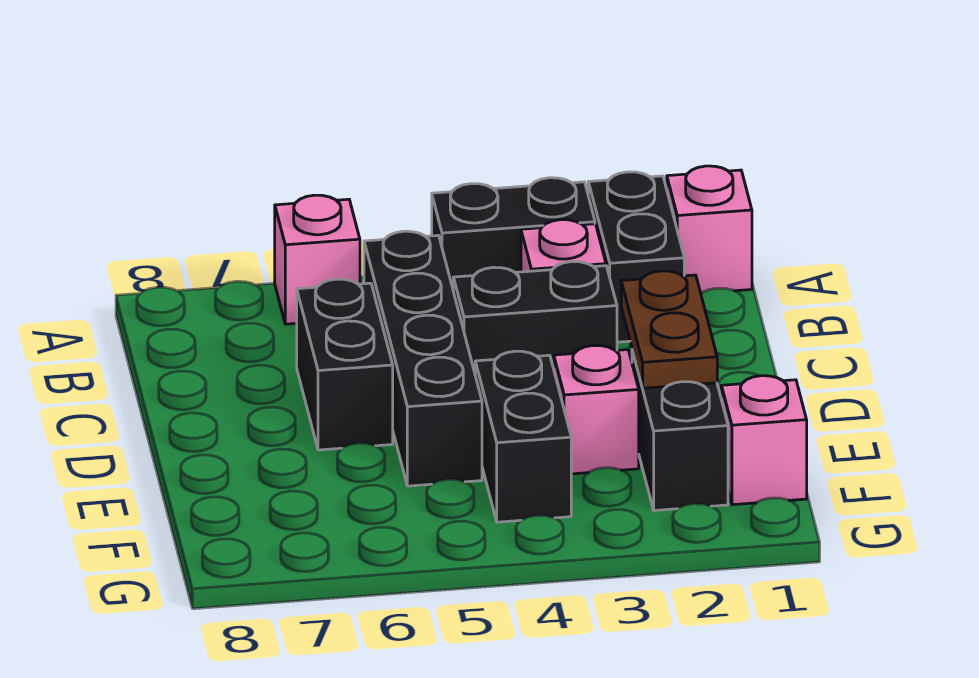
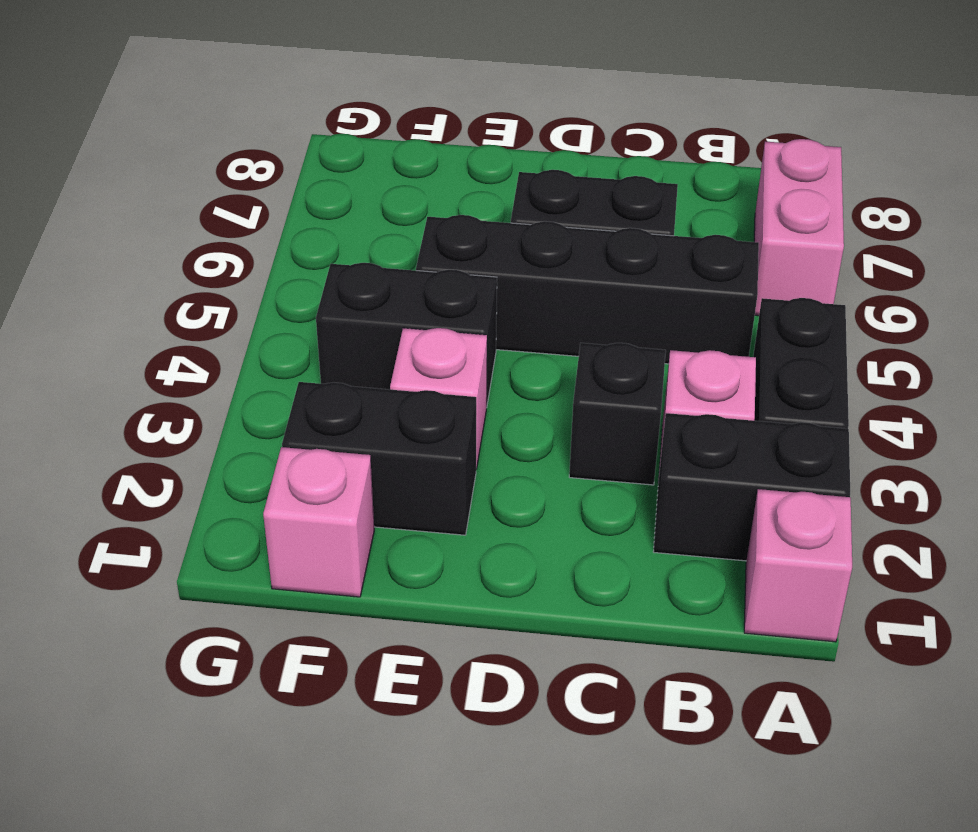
pink brick A6 level 1 -> pink brick A6:A7 level 1
black brick C3:C4 level 1 -> black brick C3 level 1
brown plate D2:E2 level 2 -> none

